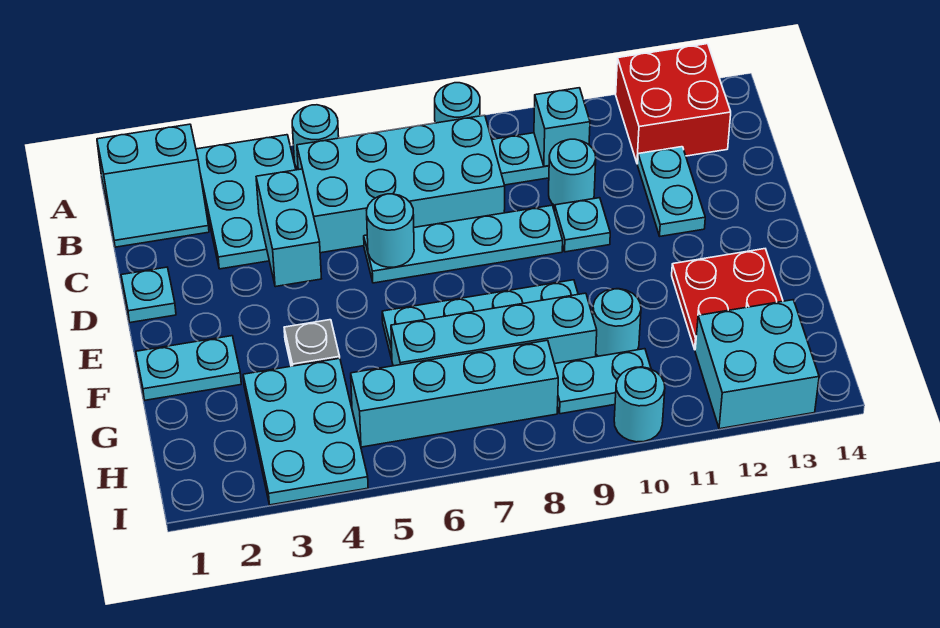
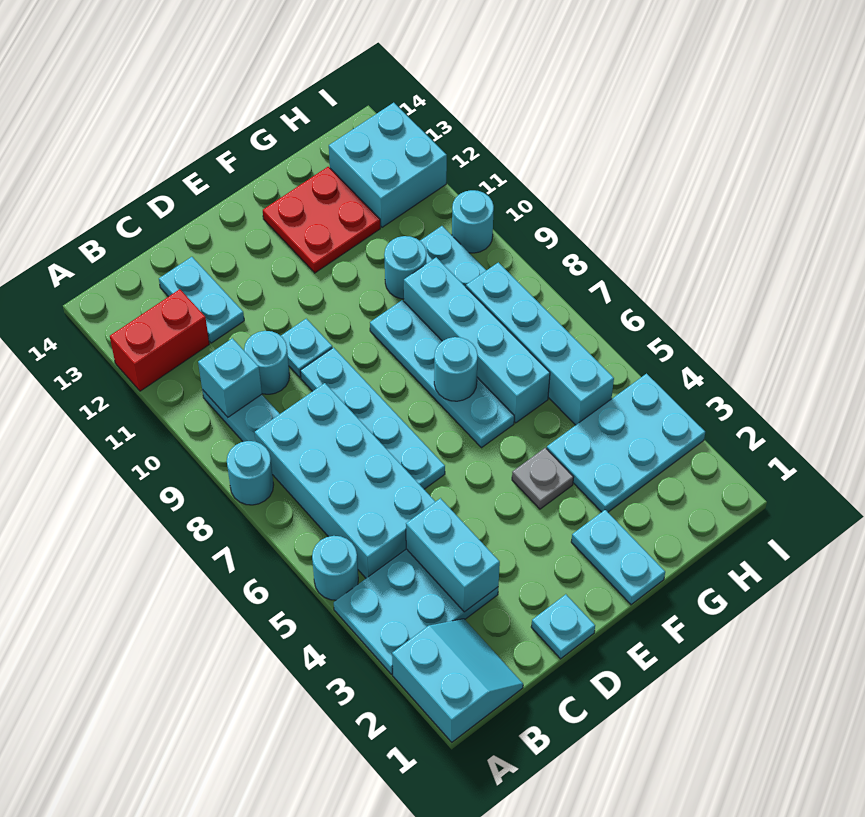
red brick A12:B13 level 1 -> red brick A12:B12 level 1
cyan brick C4:D4 level 2 -> cyan brick C3:C4 level 2
cyan plate C12:D12 level 1 -> cyan plate C12:C13 level 1
cyan round brick D6 level 2 -> cyan round brick F7 level 2

